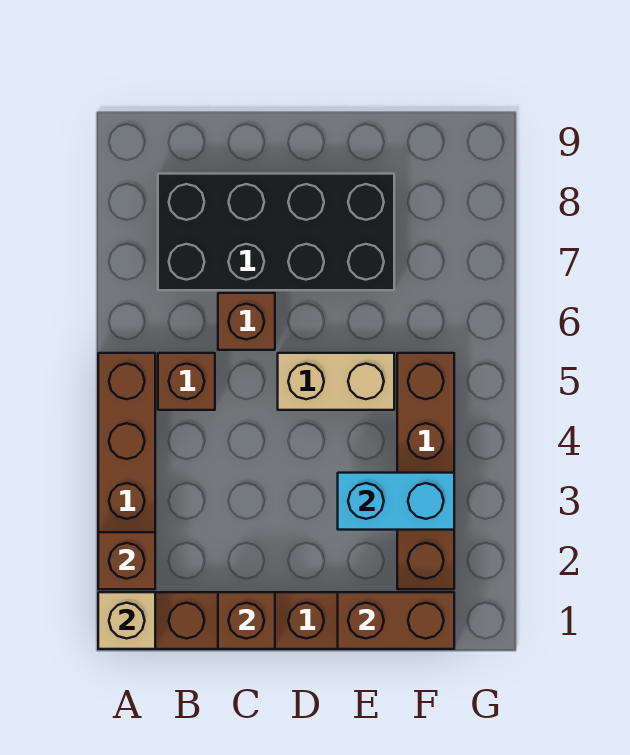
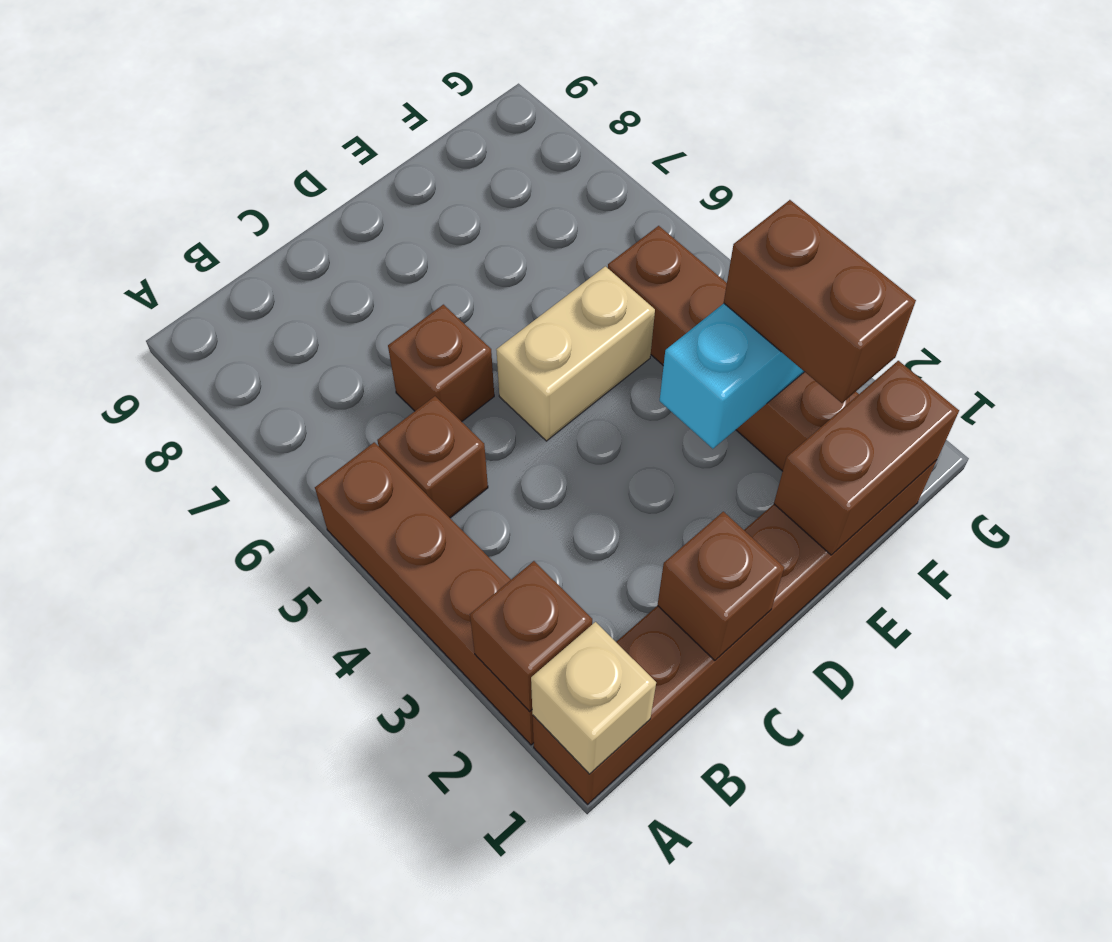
black brick B7:E8 level 1 -> none
none -> brown brick F2:F3 level 3

